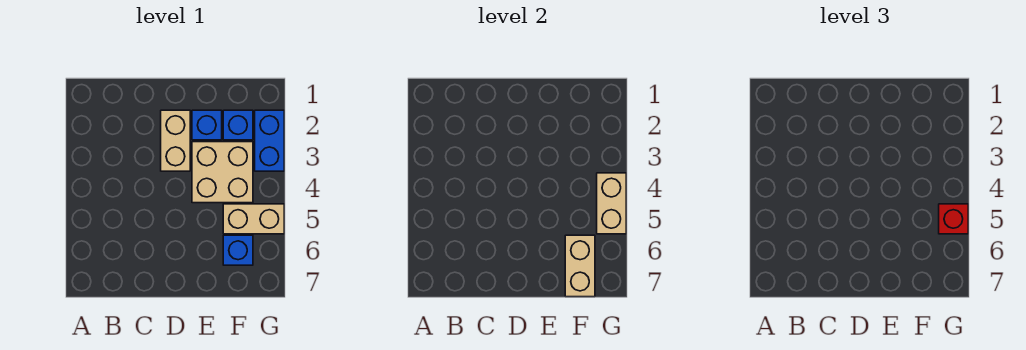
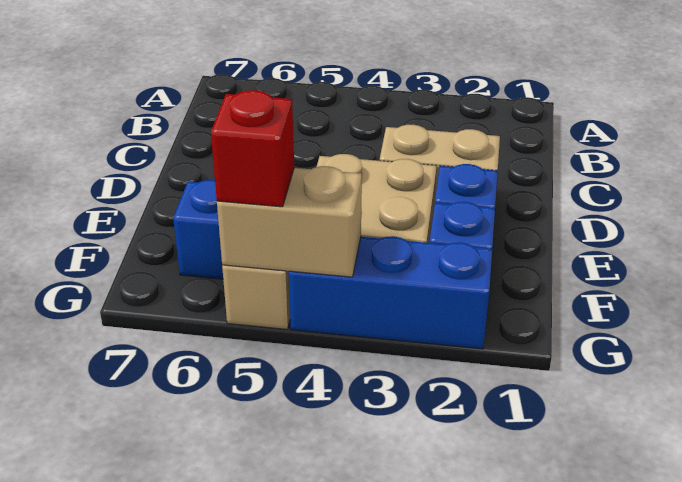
tan brick F6:F7 level 2 -> none
blue brick G2:G3 level 1 -> blue brick G2:G4 level 1

